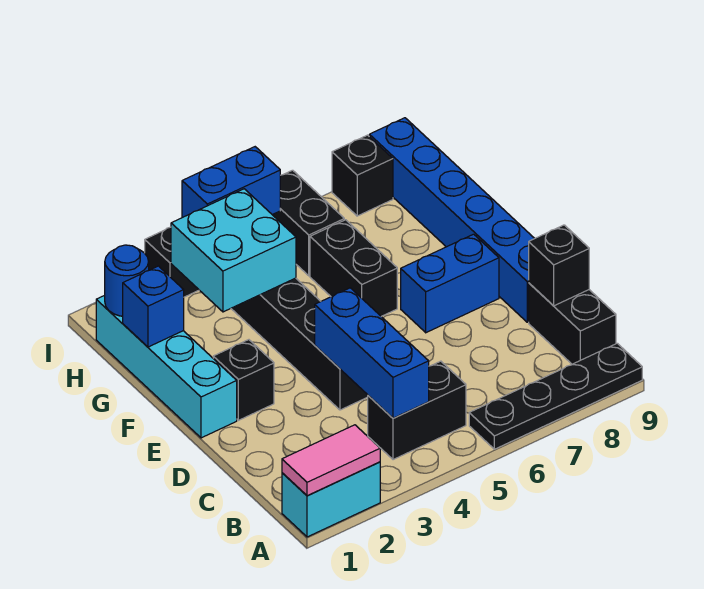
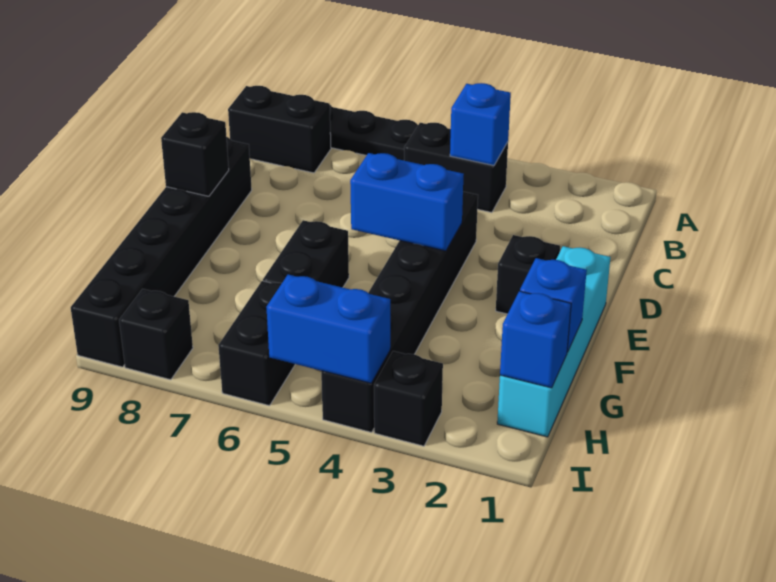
cyan brick A1:A2 level 1 -> none
pink tile A1:A2 level 2 -> none
blue brick B4:D4 level 2 -> blue brick B4 level 2
black brick B9:C9 level 1 -> black brick B8:B9 level 1
black brick C9 level 2 -> black brick E9 level 2
blue brick D9:I9 level 1 -> black brick D9:I9 level 1
blue brick E7:E8 level 1 -> blue brick E4:E5 level 2
cyan brick G3:H4 level 2 -> none
blue round brick H1 level 2 -> blue brick H1 level 2

